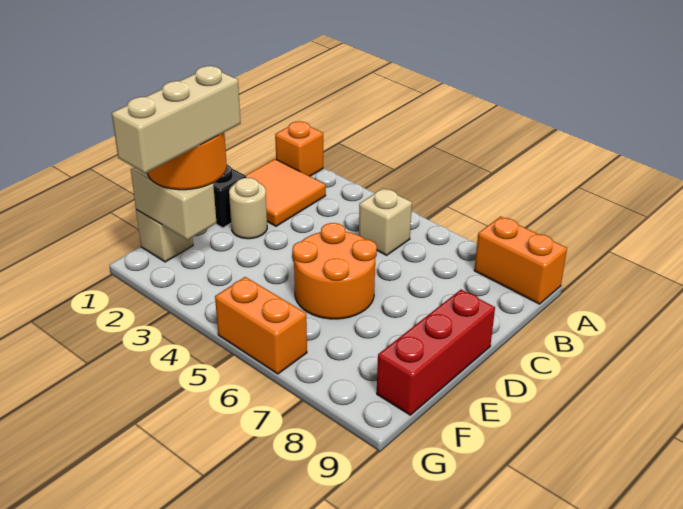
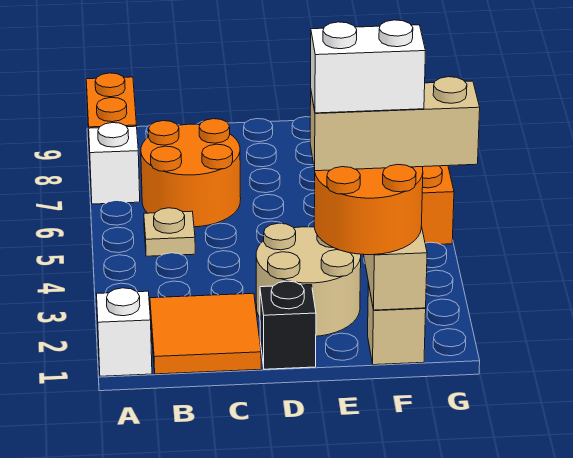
orange brick A1 level 1 -> white brick A1 level 1
none -> white brick A7 level 1
tan brick B5 level 1 -> tan plate B5 level 1
tan round brick D2 level 1 -> tan round brick D2:E3 level 1
orange round brick D5:E6 level 1 -> orange round brick B6:C7 level 1
red brick D9:F9 level 1 -> none
none -> white brick E2:F2 level 5

